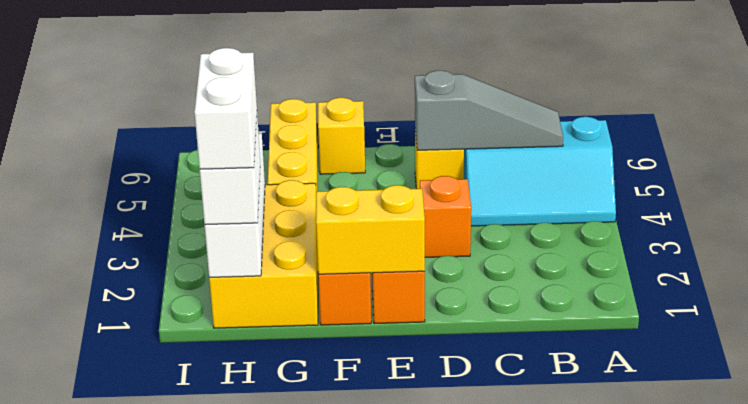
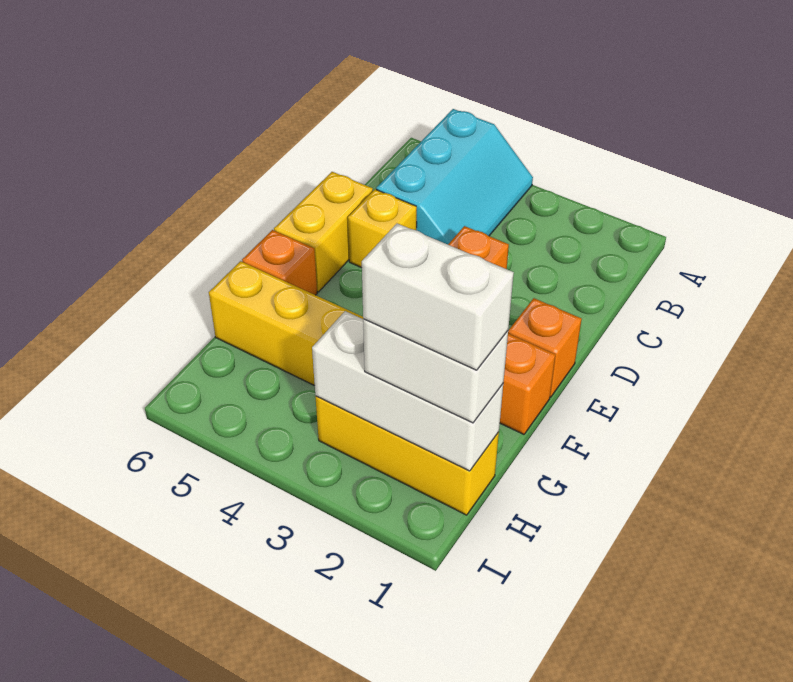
grey slope B5:D5 level 2 top D -> none
yellow brick E1:F1 level 2 -> yellow brick D6:E6 level 1
yellow brick F6 level 1 -> orange brick F6 level 1
yellow brick G1:H3 level 1 -> yellow brick H1:H3 level 1

